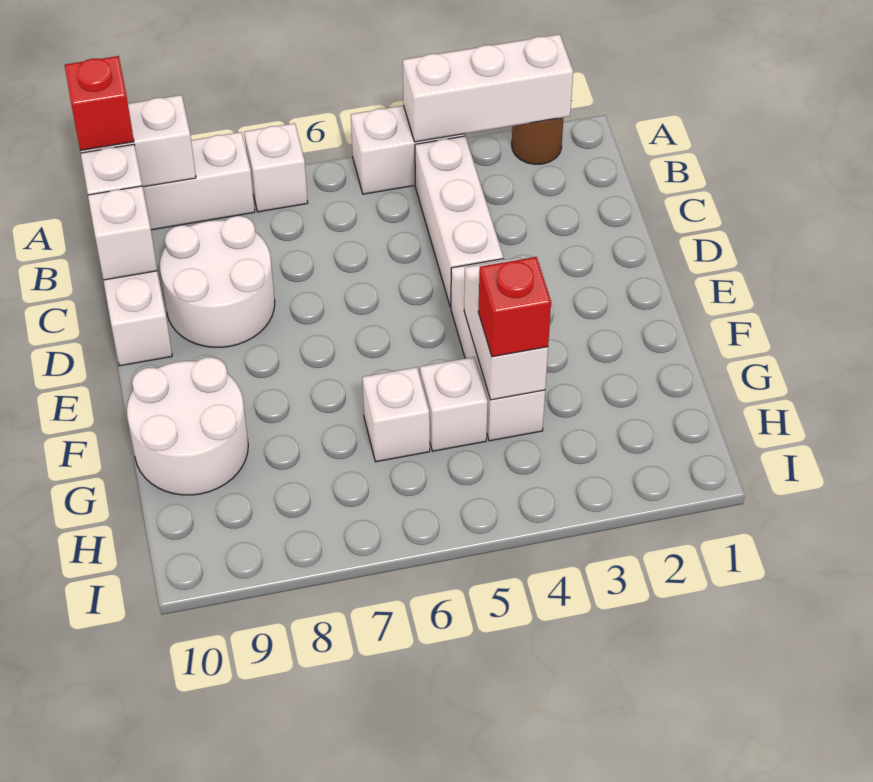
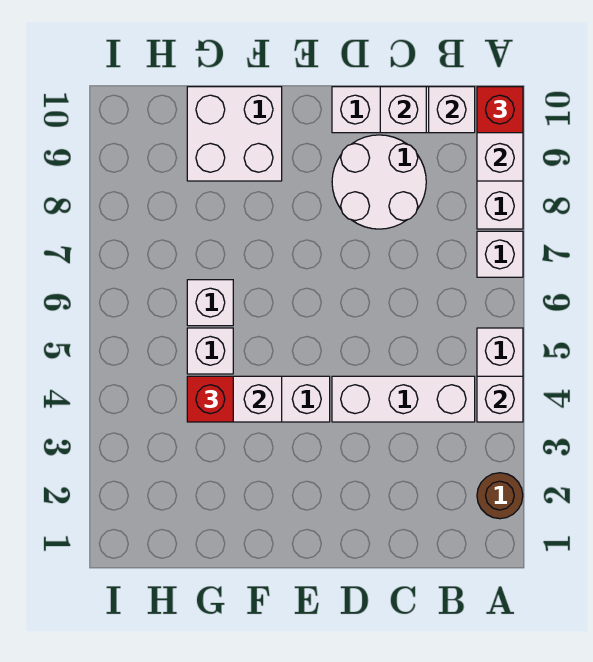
white brick A2:A4 level 2 -> white brick A4 level 2
white round brick F9:G10 level 1 -> white brick F9:G10 level 1

